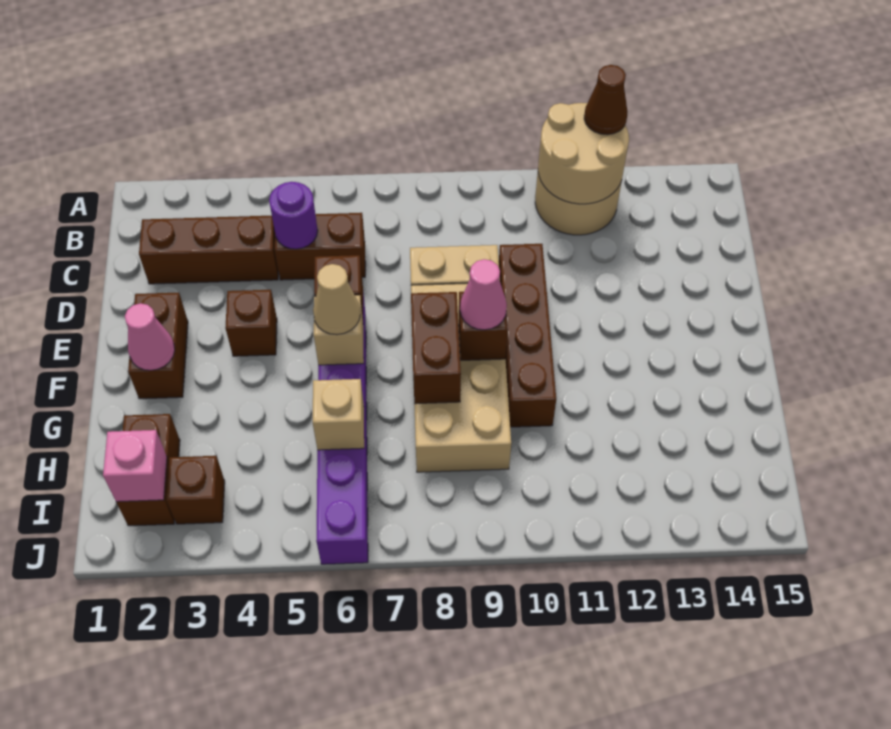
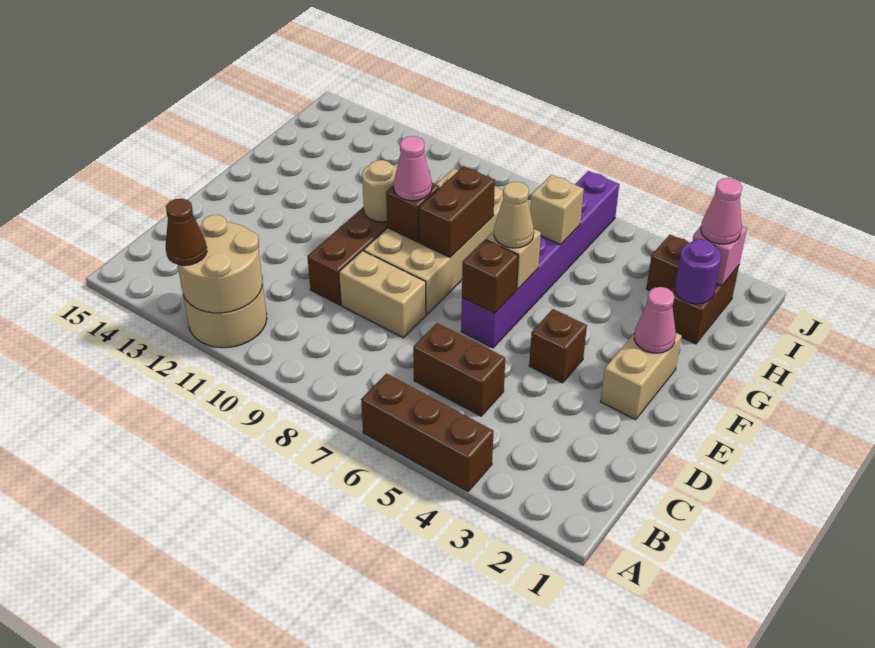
brown brick C2:C4 level 1 -> brown brick A4:A6 level 1
purple round brick C5 level 2 -> purple round brick H2 level 2
brown brick E2:F2 level 1 -> tan brick E2:F2 level 1
none -> tan round brick F10 level 2
none -> pink cone I2 level 3

